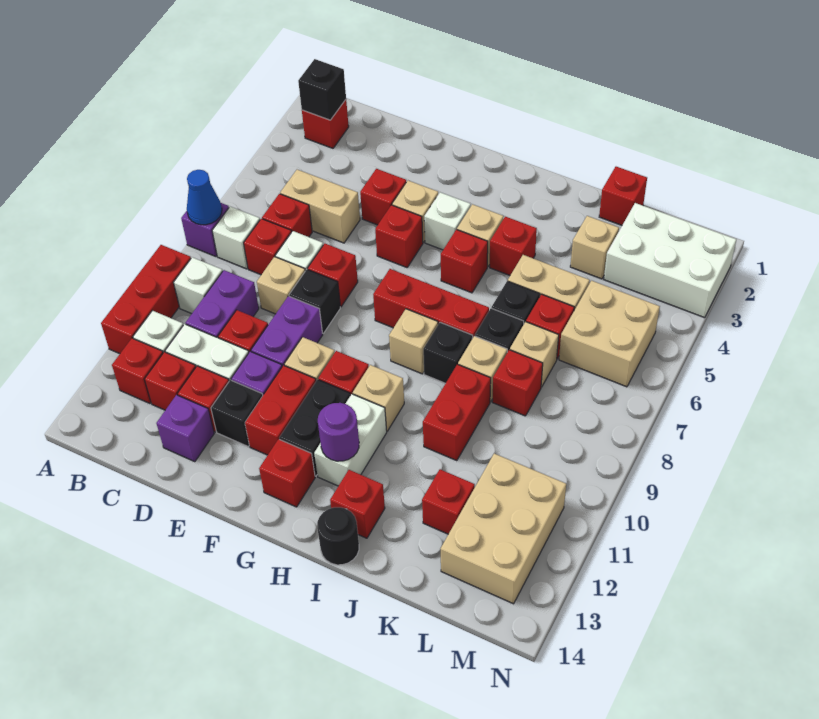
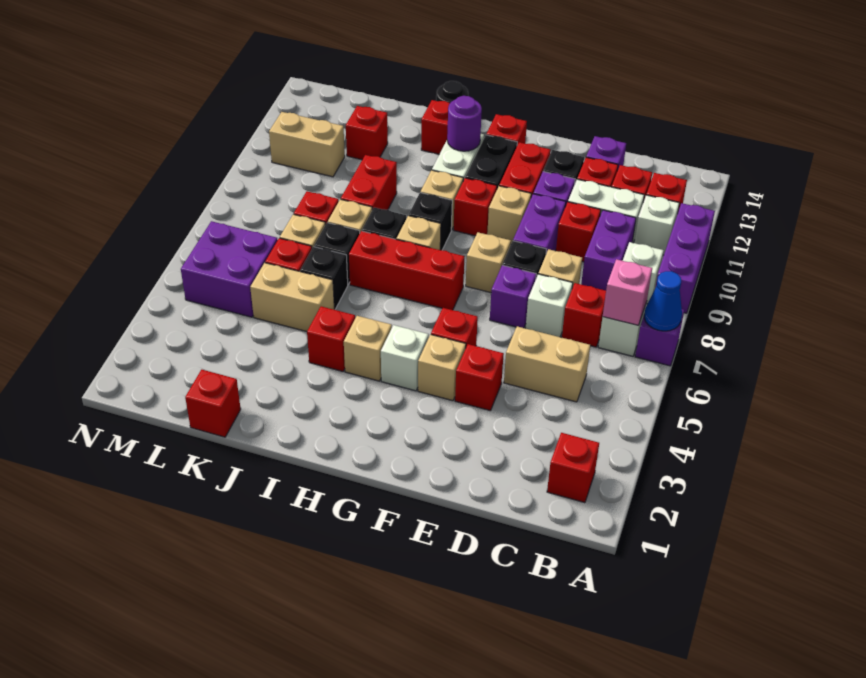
red brick A9:A11 level 1 -> purple brick A9:A11 level 1
black brick B2 level 2 -> black brick H9 level 1
none -> pink brick B7 level 2
red brick C6 level 1 -> none
red brick E7 level 1 -> purple brick E7 level 1
red brick H5 level 1 -> none
tan brick K3 level 1 -> tan brick F8 level 1
white brick L2:N3 level 1 -> none
tan brick L5:M6 level 1 -> purple brick L5:M6 level 1
tan brick L11:M13 level 1 -> tan brick L11:M11 level 1

